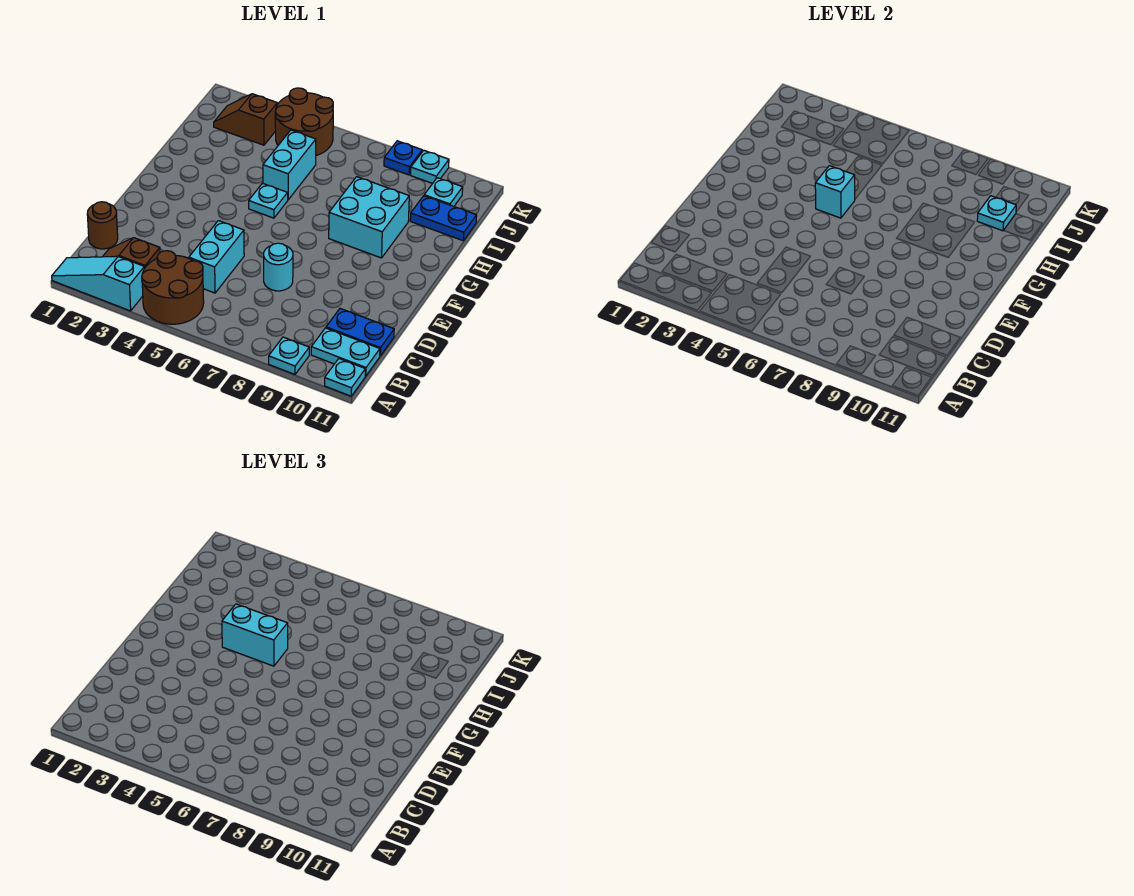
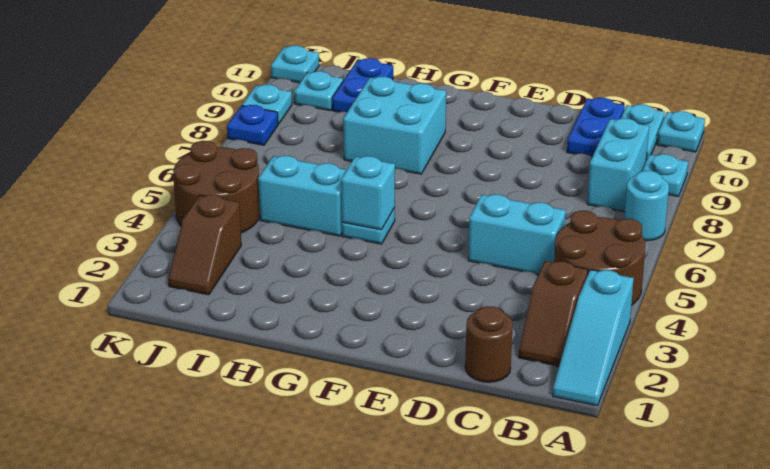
cyan round brick D7 level 1 -> cyan round brick A7 level 1
cyan brick G4:G5 level 3 -> cyan brick B8:B9 level 1
cyan plate I10 level 2 -> cyan plate K11 level 1

